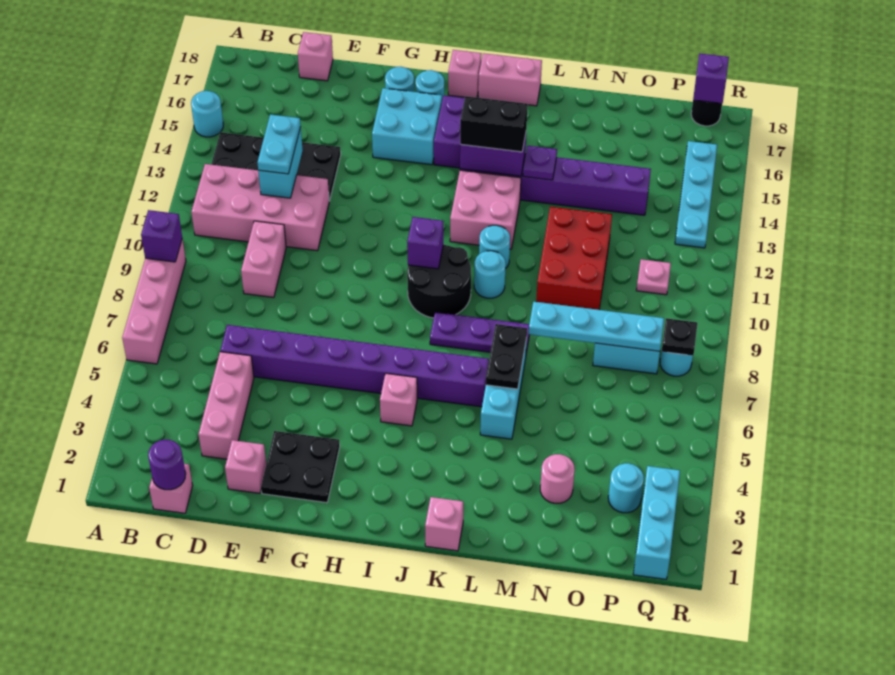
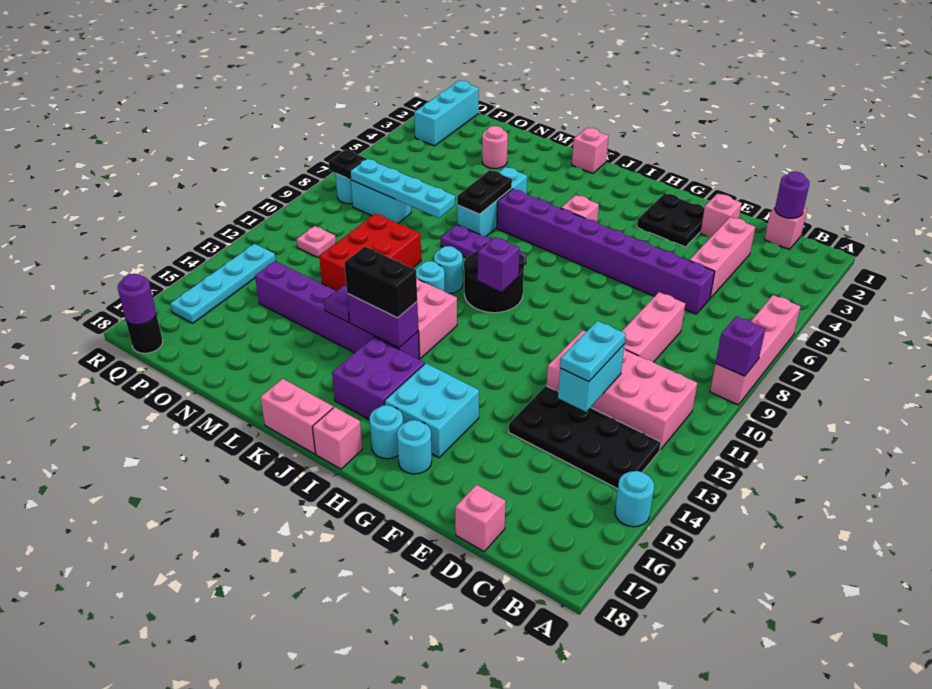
pink brick D9:D10 level 1 -> pink brick D8:D10 level 1
cyan round brick P3 level 1 -> none
purple brick Q18 level 2 -> purple round brick Q18 level 2

